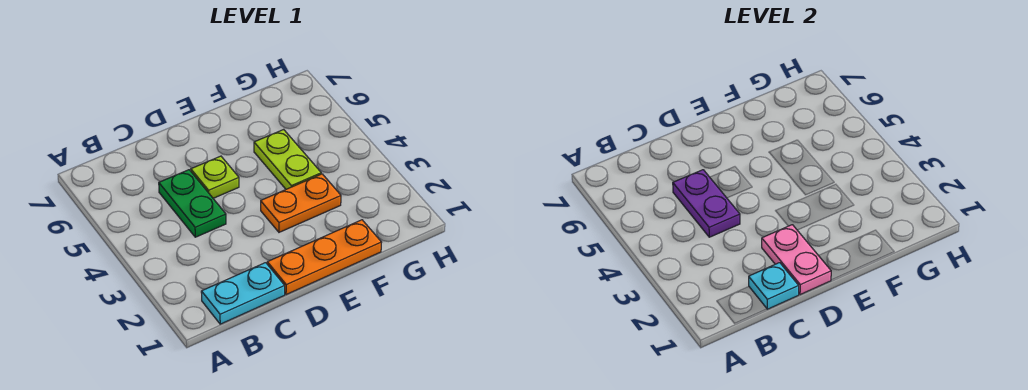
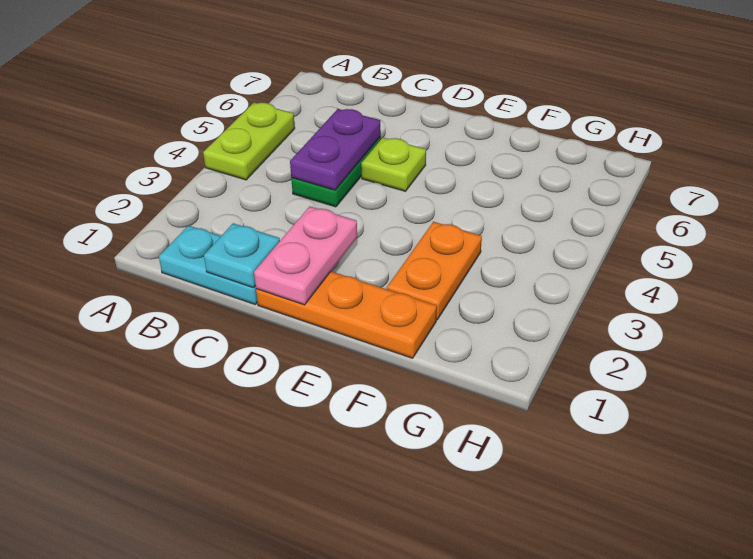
orange plate E3:F3 level 1 -> orange plate F2:F3 level 1
lime plate F4:F5 level 1 -> lime plate A4:A5 level 1

